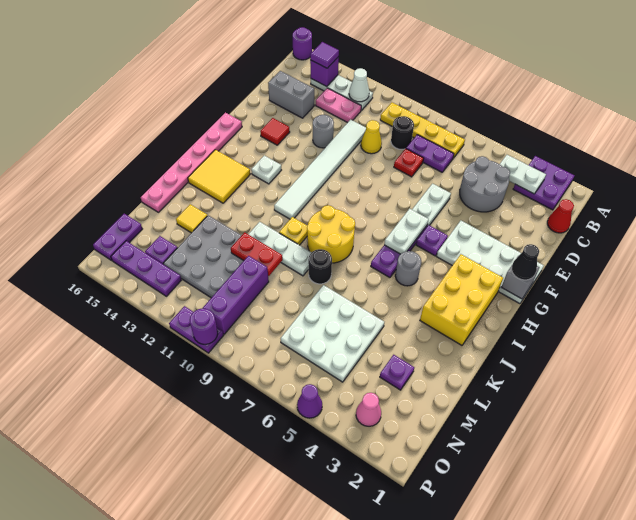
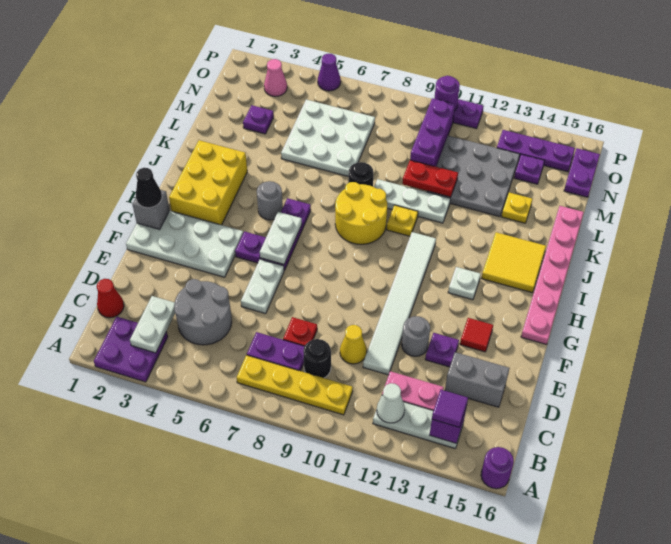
white plate B3:B4 level 2 -> white plate B3:C3 level 2
none -> purple plate E13 level 1
yellow tile L14 level 1 -> yellow plate L14 level 1

